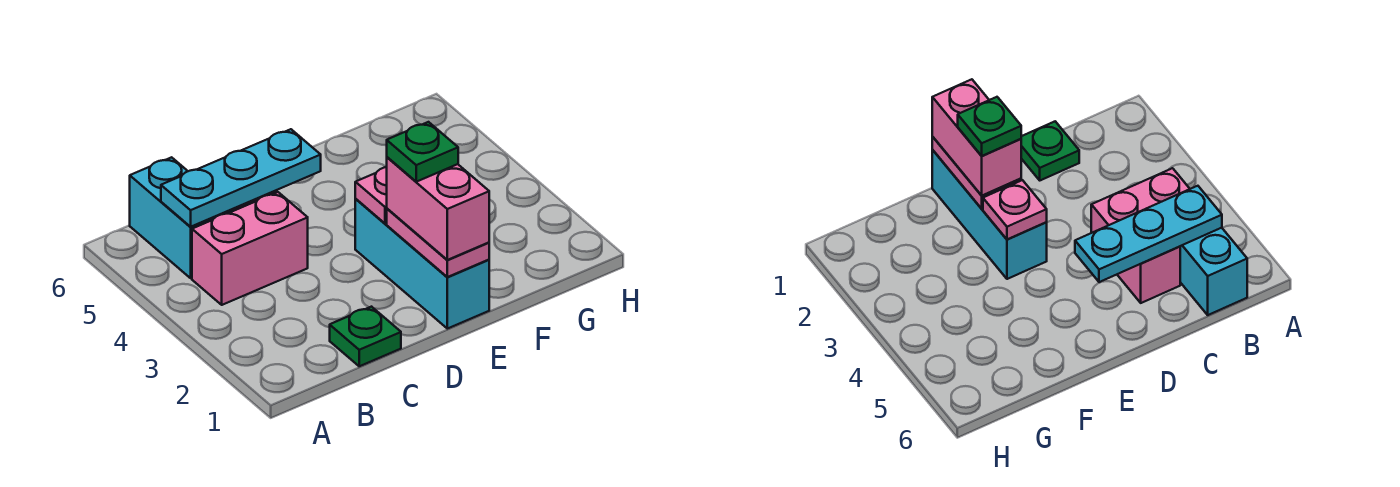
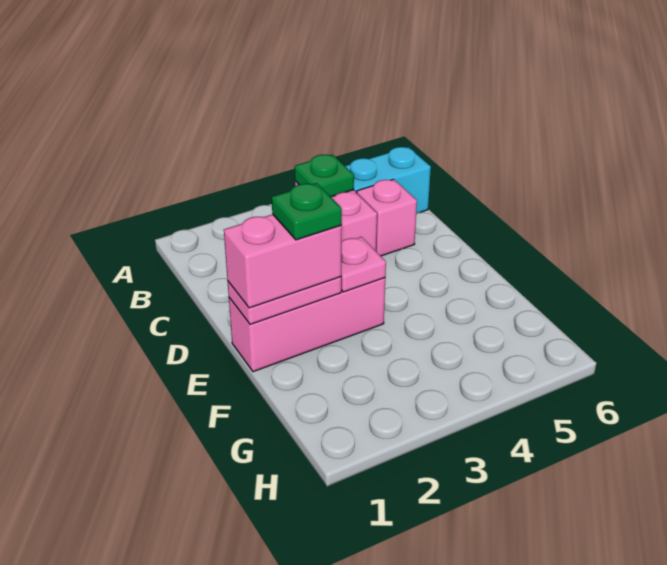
cyan plate B5:D5 level 2 -> none
green plate C1 level 1 -> green plate B4 level 2
cyan brick E1:E3 level 1 -> pink brick E1:E3 level 1

